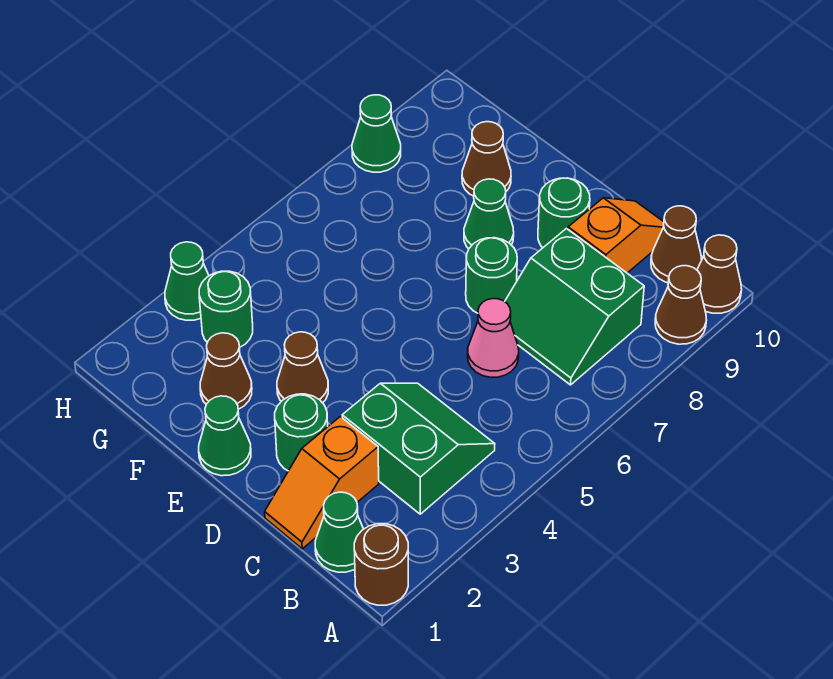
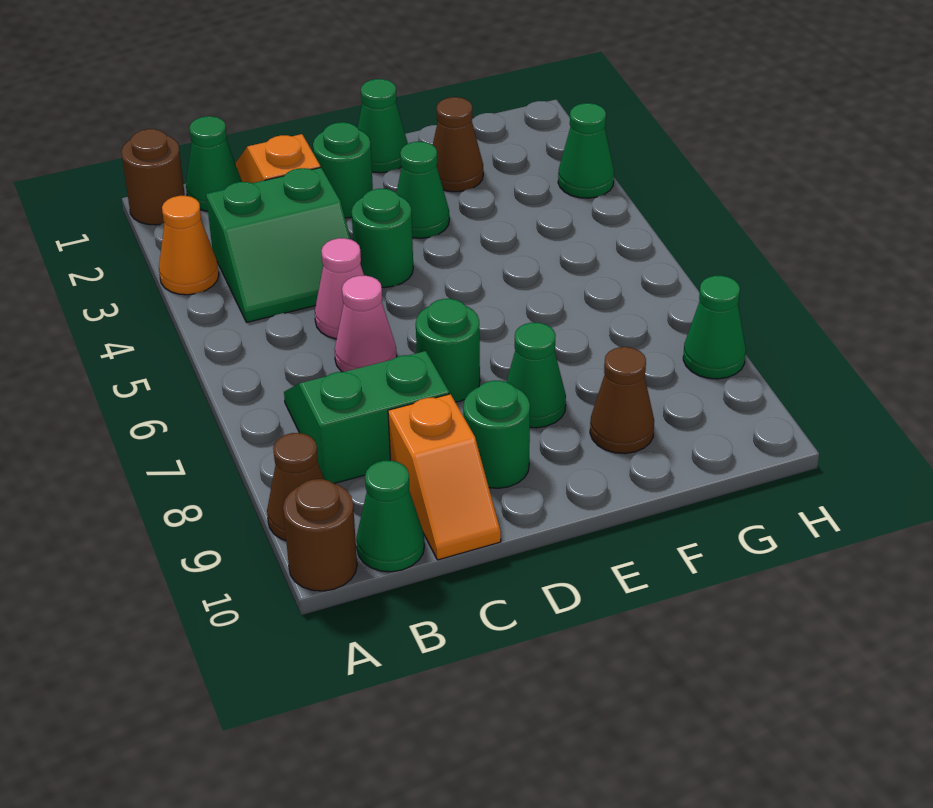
none -> orange cone A3 level 1
brown cone A10 level 1 -> brown round brick A10 level 1
brown cone B10 level 1 -> green cone B10 level 1
none -> pink cone C5 level 1
brown cone E3 level 1 -> green cone E3 level 1
green round brick G3 level 1 -> green round brick D4 level 1

